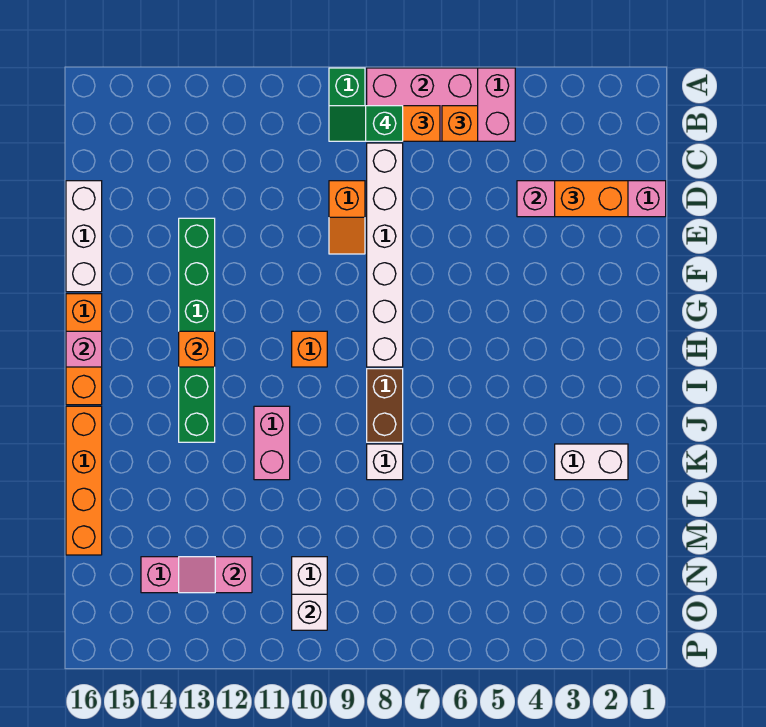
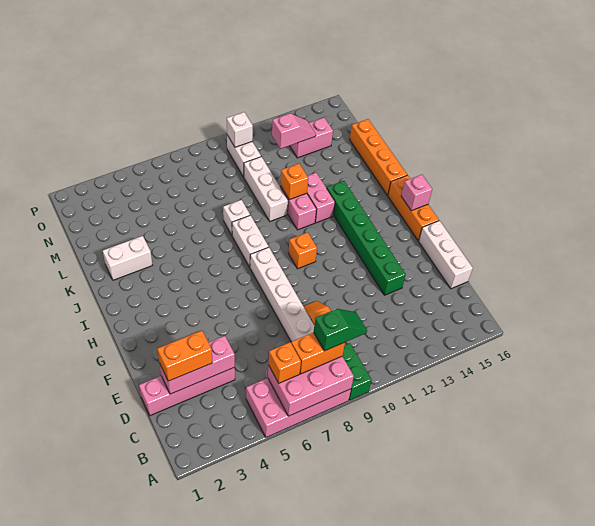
orange brick H13 level 2 -> orange brick K11 level 2
brown brick I8:J8 level 1 -> white brick I8:J8 level 1
none -> pink brick J12:K12 level 1
none -> white brick K10:M10 level 1

